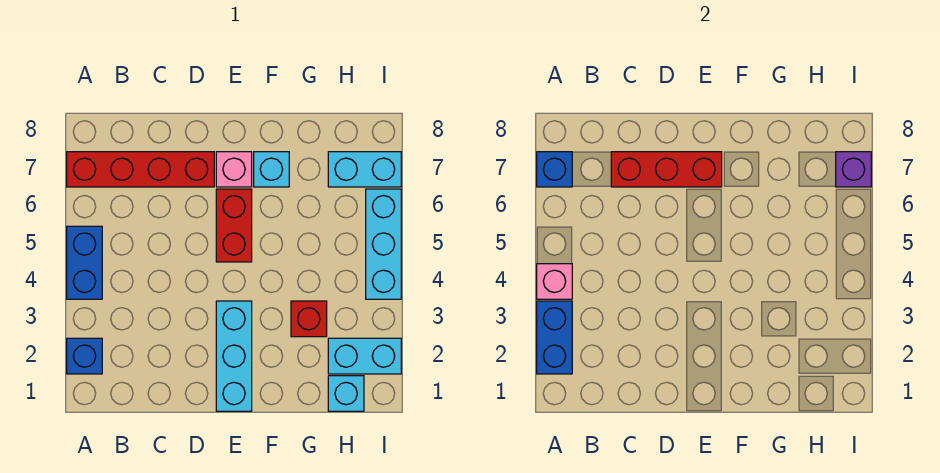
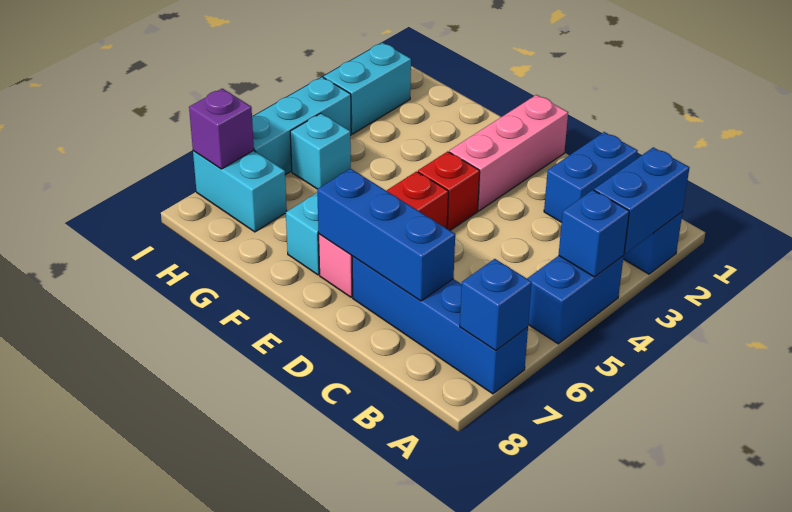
pink brick A4 level 2 -> blue brick A4 level 2
red brick A7:D7 level 1 -> blue brick A7:D7 level 1
none -> blue brick C1:C2 level 1
red brick C7:E7 level 2 -> blue brick C7:E7 level 2
cyan brick E1:E3 level 1 -> pink brick E1:E3 level 1
red brick G3 level 1 -> red brick E4 level 1
cyan brick H1 level 1 -> cyan brick H5 level 1
cyan brick H2:I2 level 1 -> cyan brick I2:I3 level 1

